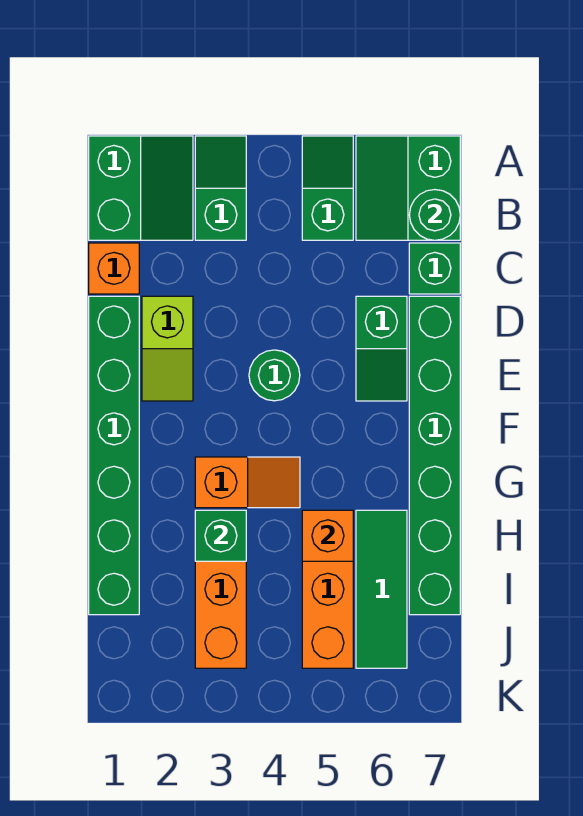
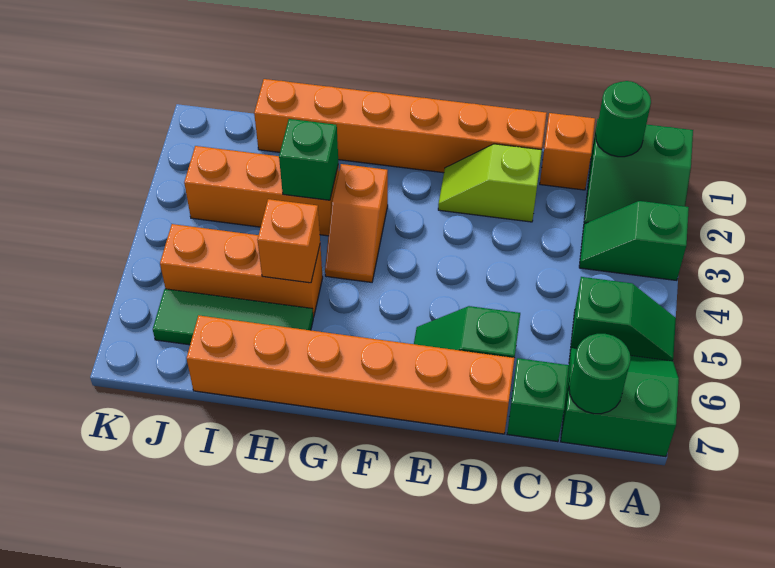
green slope A3:B3 level 1 top B -> green slope A3:B3 level 1 top A
green brick D1:I1 level 1 -> orange brick D1:I1 level 1
green brick D7:I7 level 1 -> orange brick D7:I7 level 1
green round brick E4 level 1 -> green round brick B1 level 2

